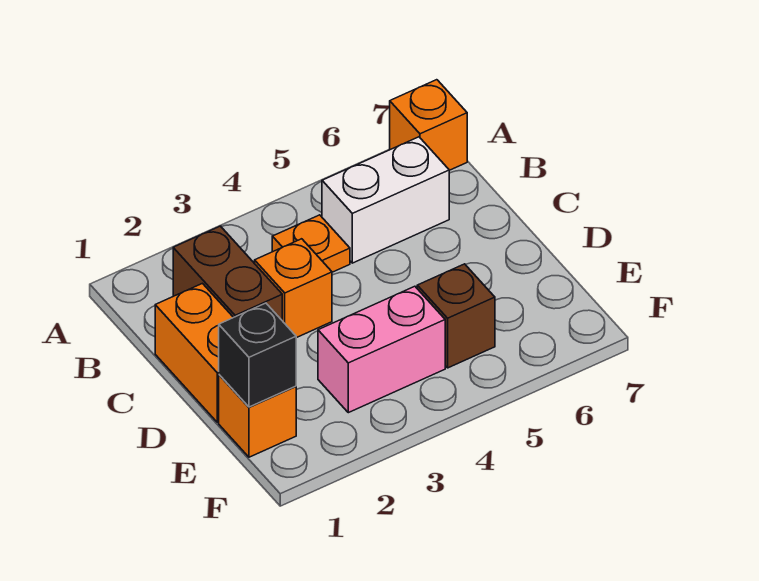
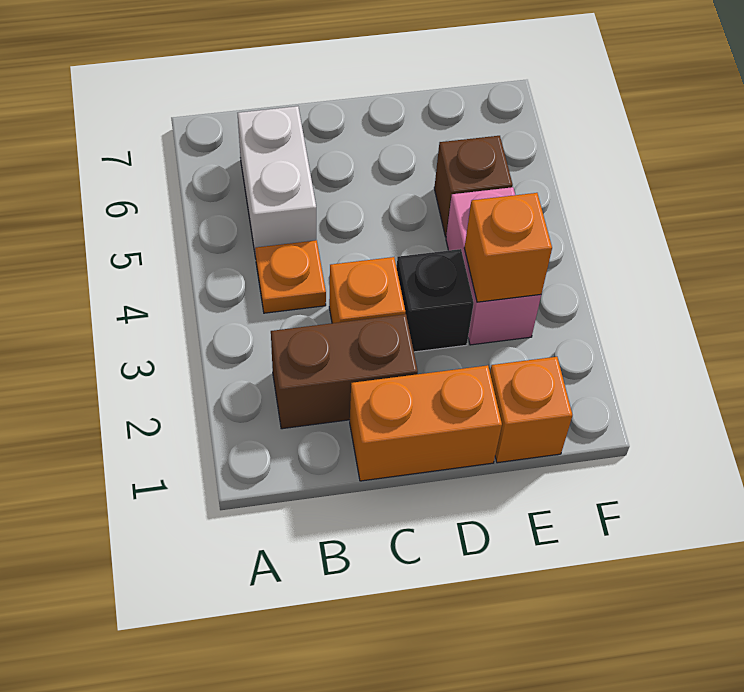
orange brick A7 level 1 -> orange brick E3 level 2
black brick E1 level 2 -> black brick D3 level 1

